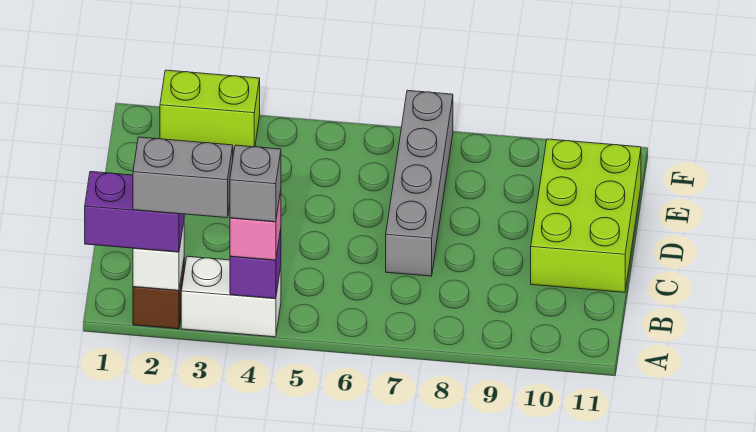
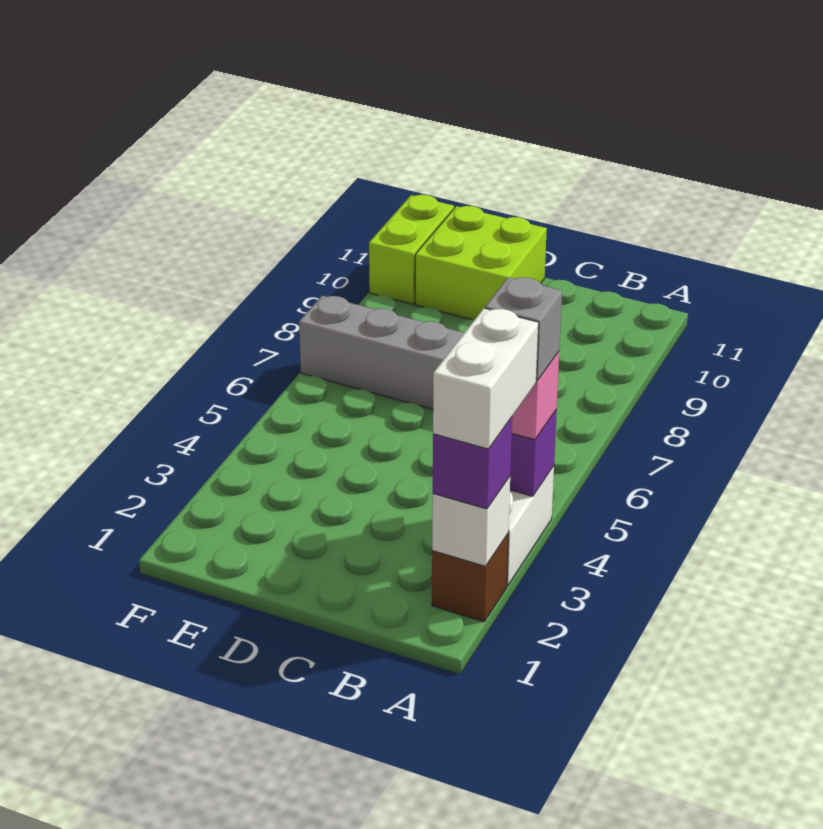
purple brick A1:A2 level 3 -> purple brick A2 level 3
grey brick A2:A3 level 4 -> white brick A2:A3 level 4
lime brick C10:E11 level 1 -> lime brick D10:E11 level 1
lime brick F2:F3 level 1 -> lime brick F10:F11 level 1

